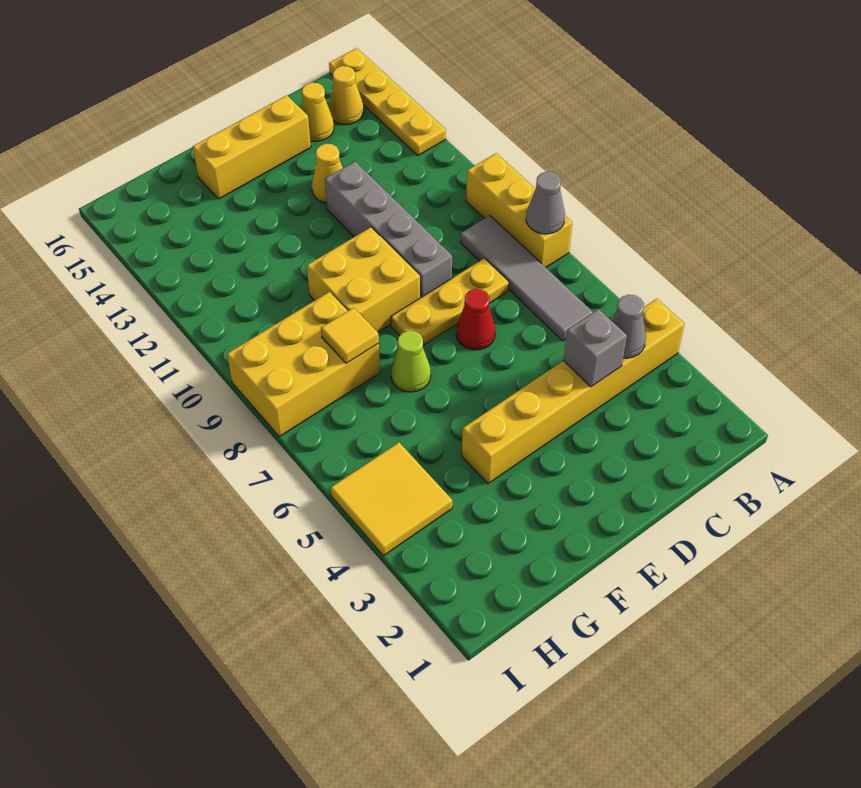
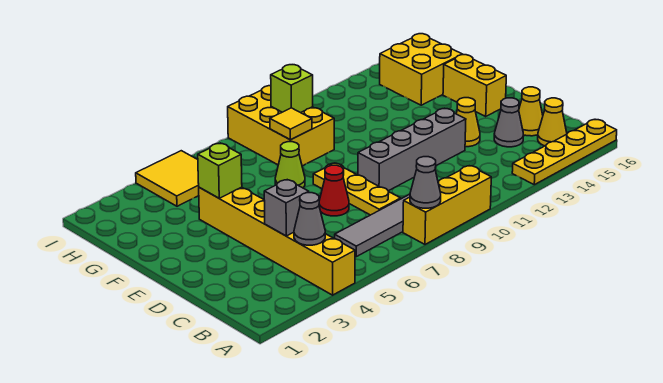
none -> grey cone C14 level 1
yellow brick D15:F15 level 1 -> yellow brick E15:F15 level 1
yellow brick E9:F10 level 1 -> yellow brick G14:H15 level 1
none -> lime brick F4 level 2
none -> lime brick H9 level 2

